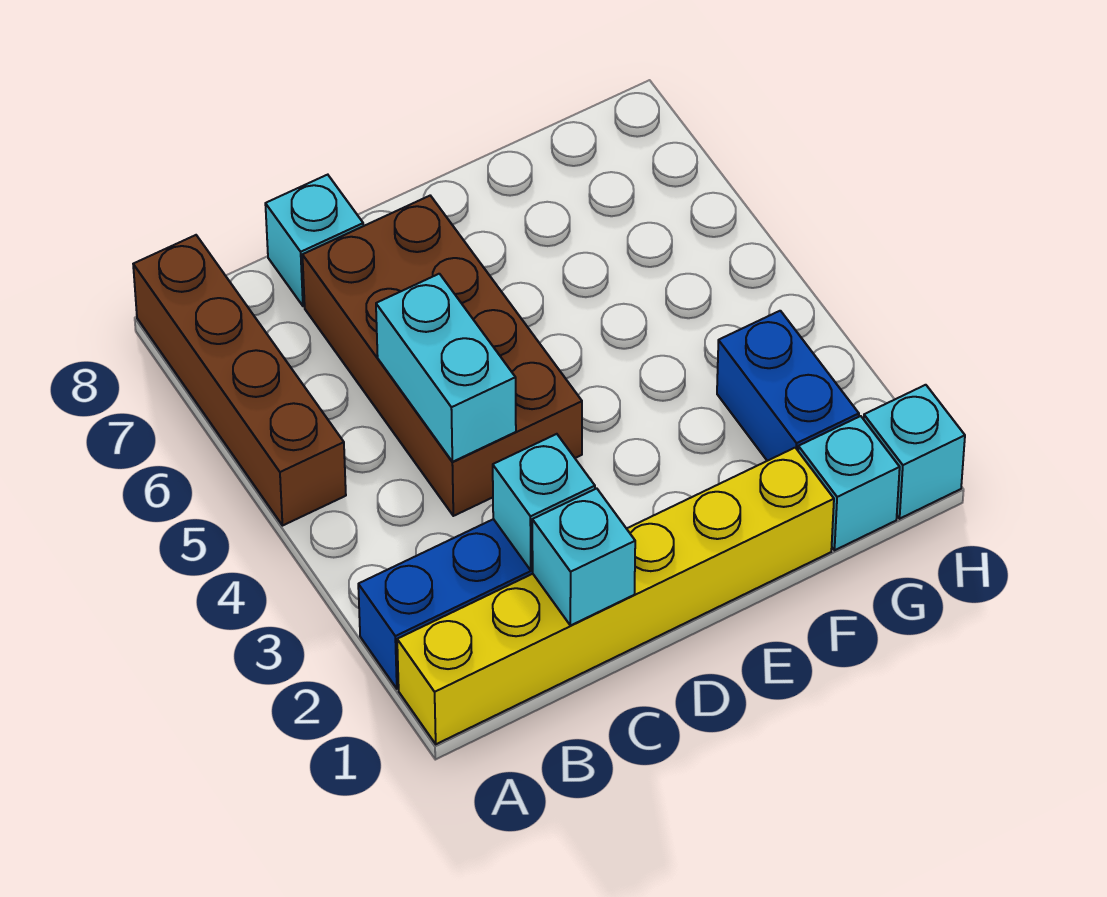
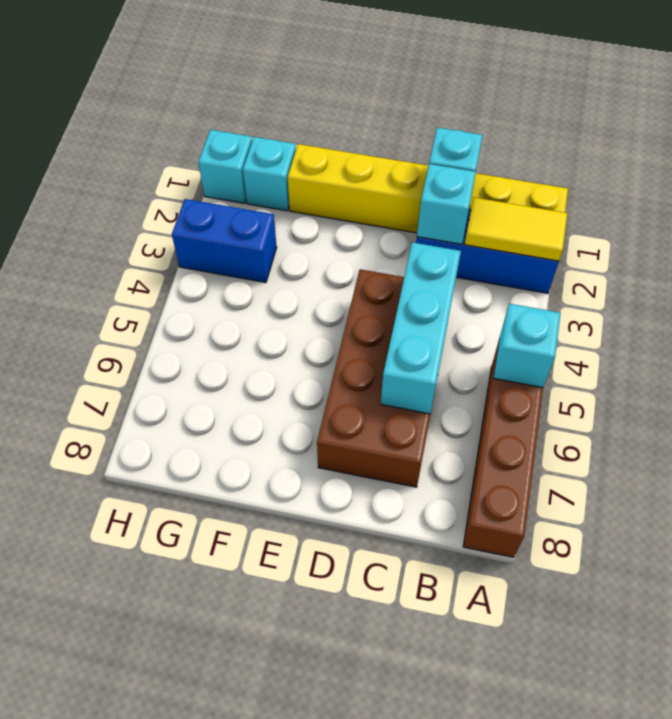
none -> yellow tile A2:B2 level 2
cyan brick C4:C5 level 2 -> cyan brick C4:C6 level 2
cyan brick C8 level 1 -> cyan brick A5 level 2
blue brick G2:G3 level 1 -> blue brick G3:H3 level 1

